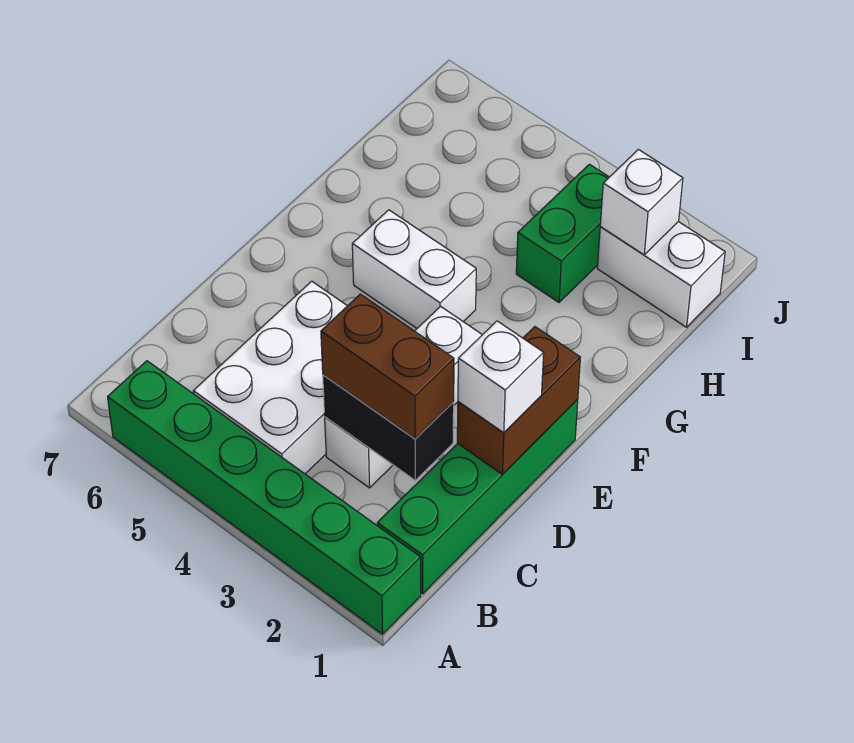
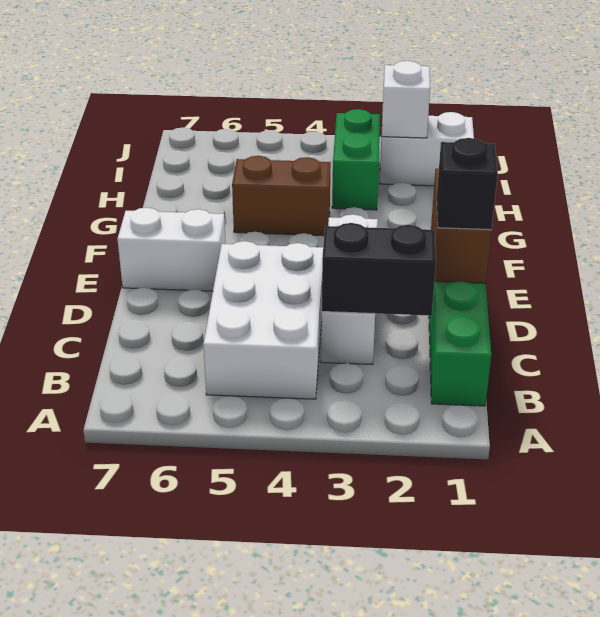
green brick A1:A6 level 1 -> none
brown brick C2:C3 level 3 -> brown brick G4:G5 level 1
white brick D1 level 3 -> black brick D1 level 3
white brick F4:F5 level 1 -> white brick E6:E7 level 1

